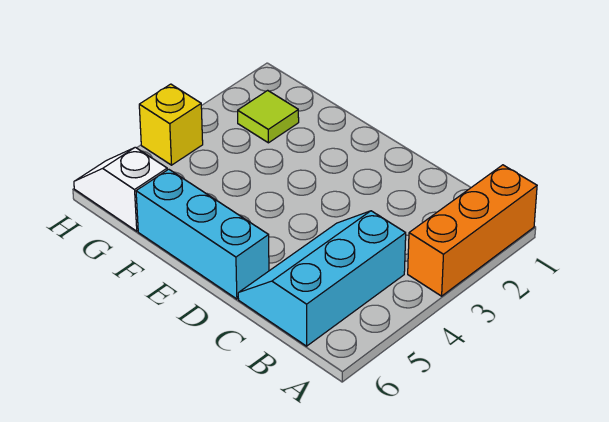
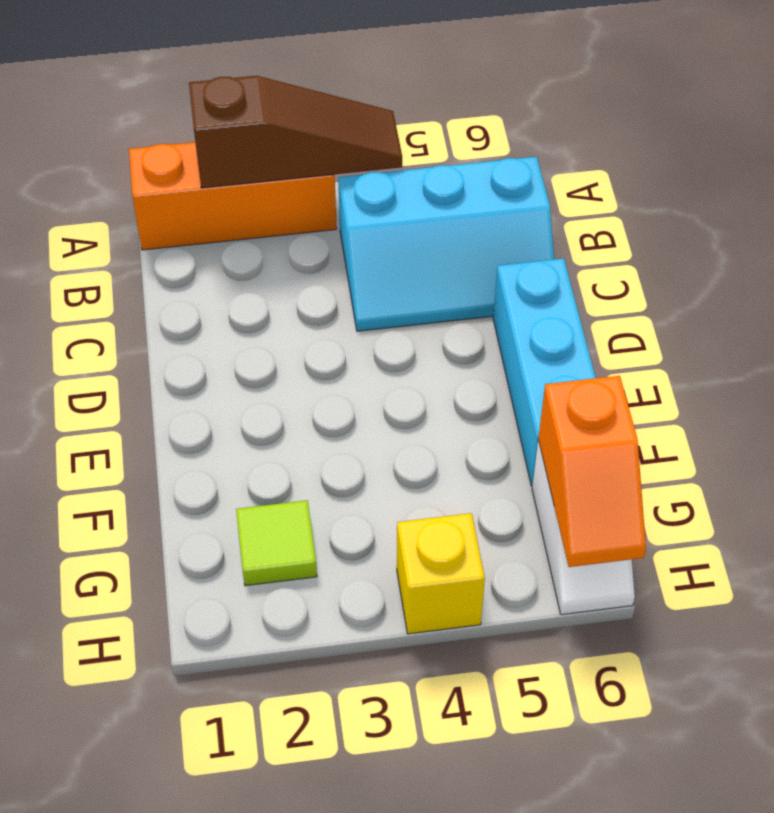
none -> brown slope A2:A4 level 2 top 2
none -> orange slope G6:H6 level 2 top G

